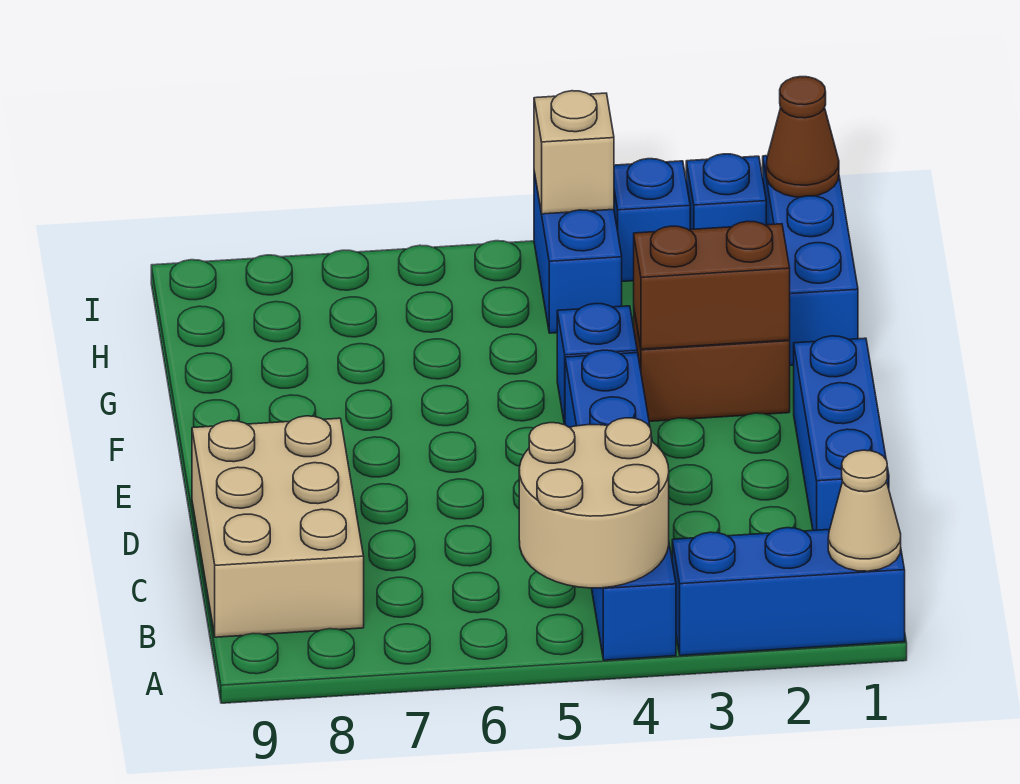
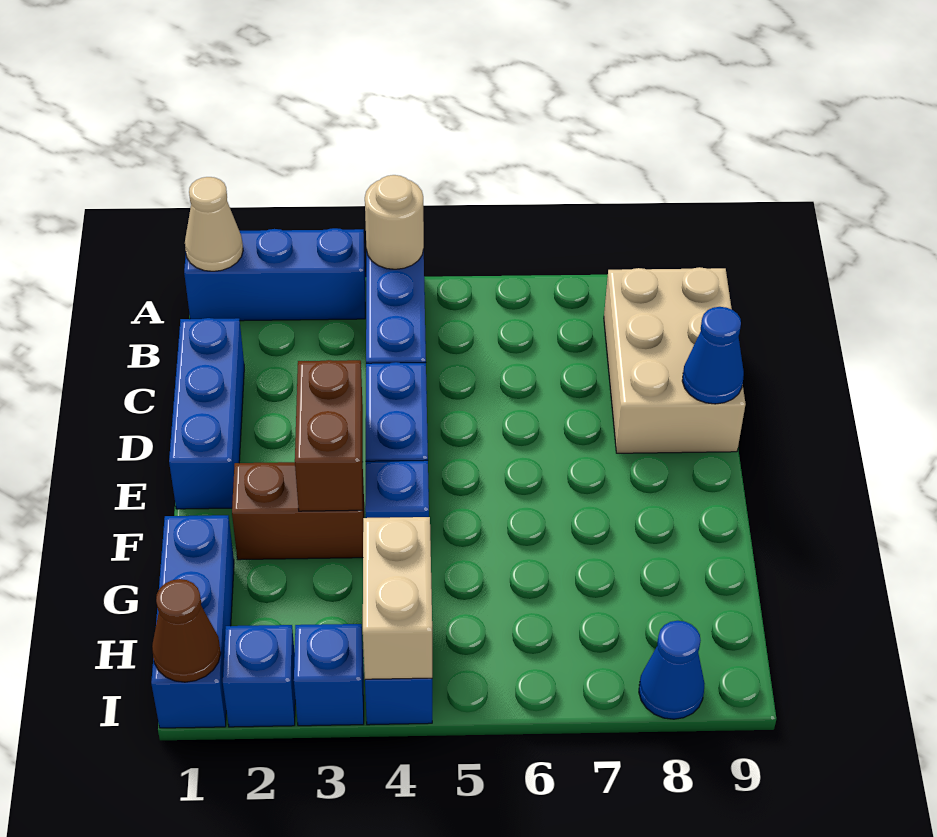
tan round brick A4:B5 level 2 -> tan round brick A4 level 2
none -> blue cone D9 level 2
brown brick F2:F3 level 2 -> brown brick E3:F3 level 2
tan brick I4 level 2 -> tan brick H4:I4 level 2
none -> blue cone I8 level 1

